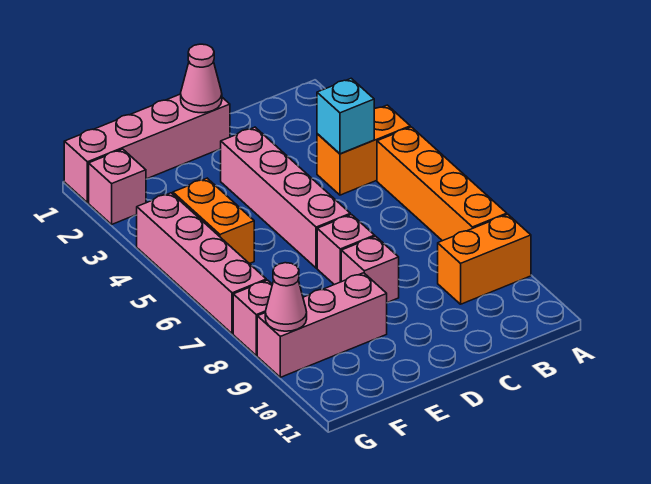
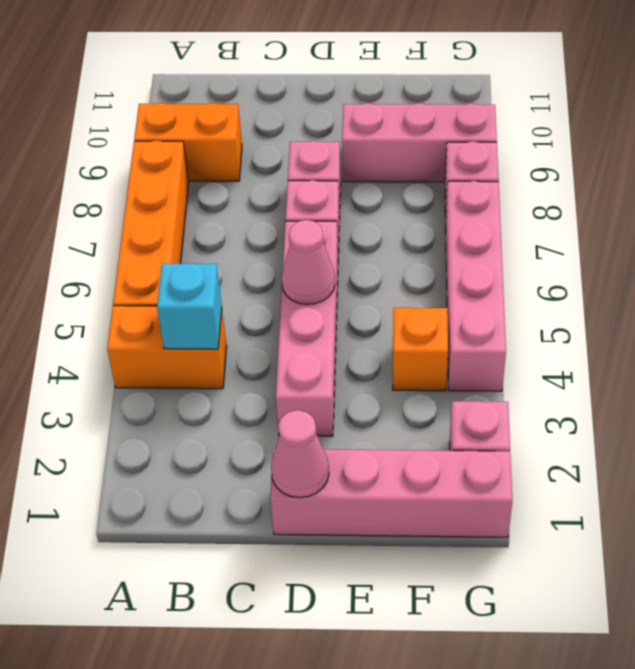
orange brick F4:F5 level 1 -> orange brick F4 level 1
pink cone G9 level 2 -> pink cone D5 level 2

